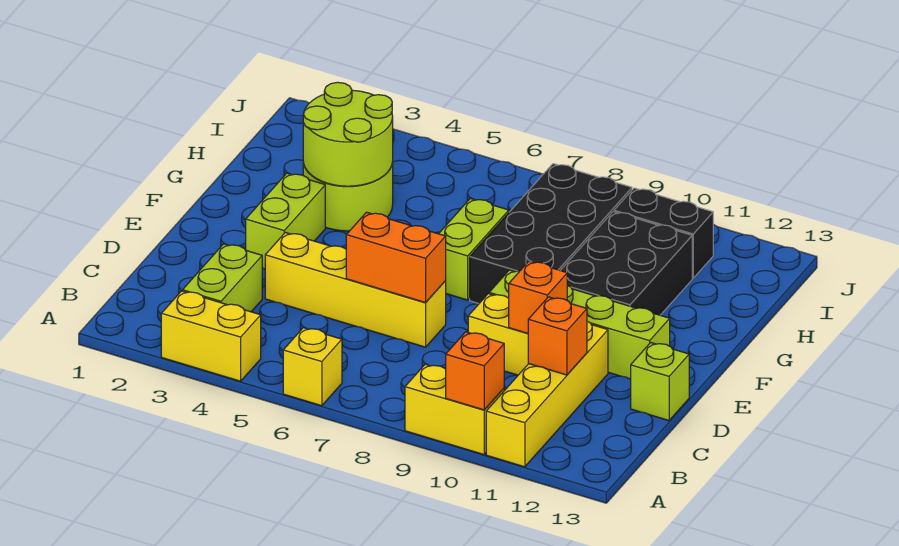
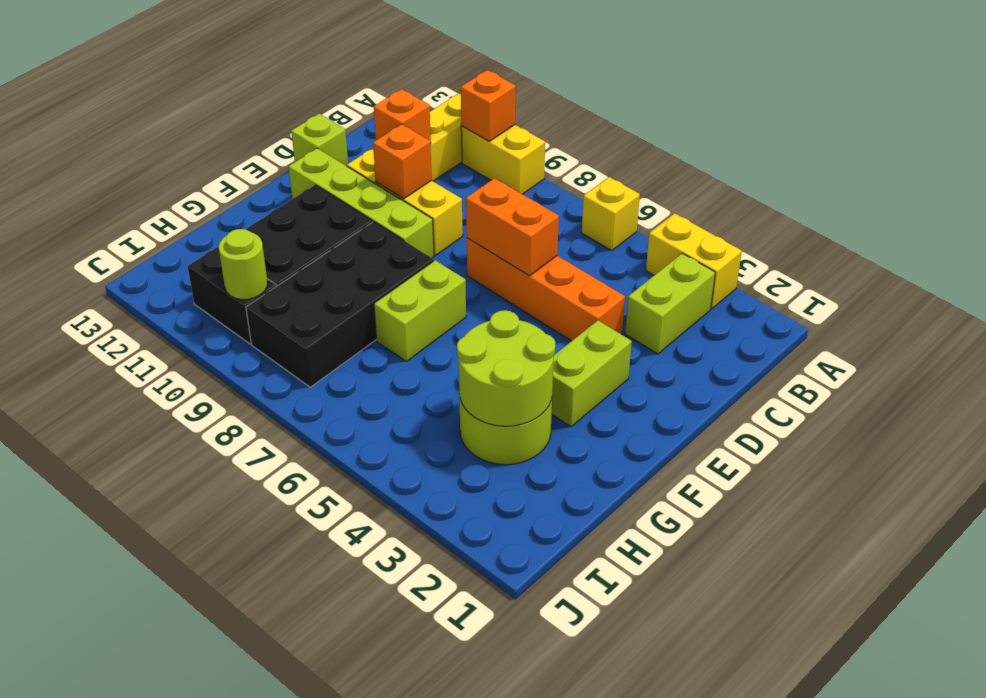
yellow brick D4:D7 level 1 -> orange brick D4:D7 level 1
none -> lime round brick I10 level 2

